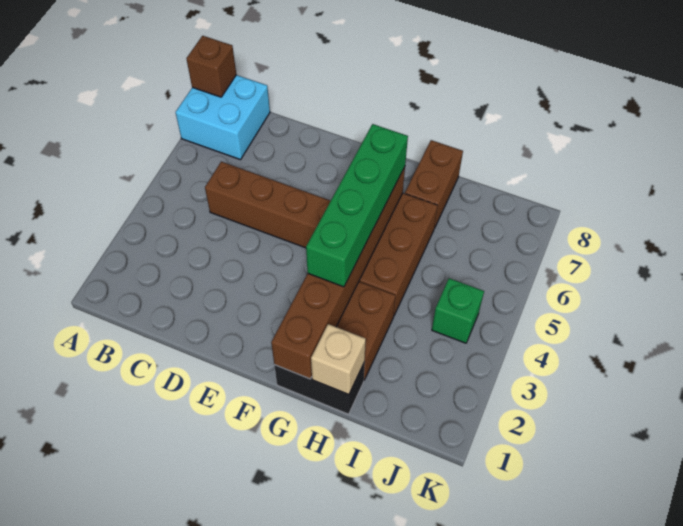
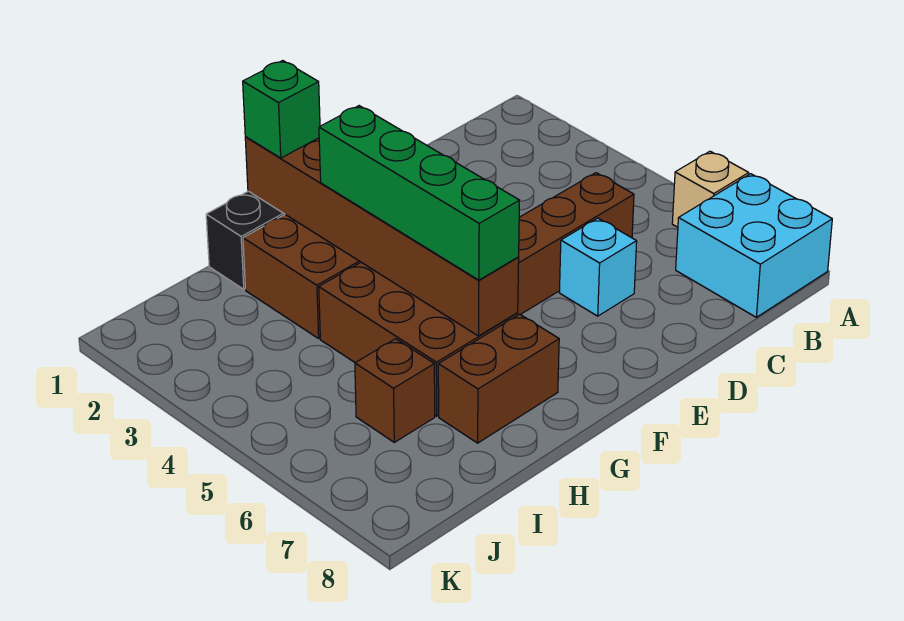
brown brick A8 level 2 -> brown brick I6 level 1
none -> cyan brick D6 level 1
tan brick H1 level 2 -> tan brick A6 level 1
brown brick H7:H8 level 1 -> brown brick G7:H7 level 1
green brick J4 level 1 -> green brick G1 level 3

